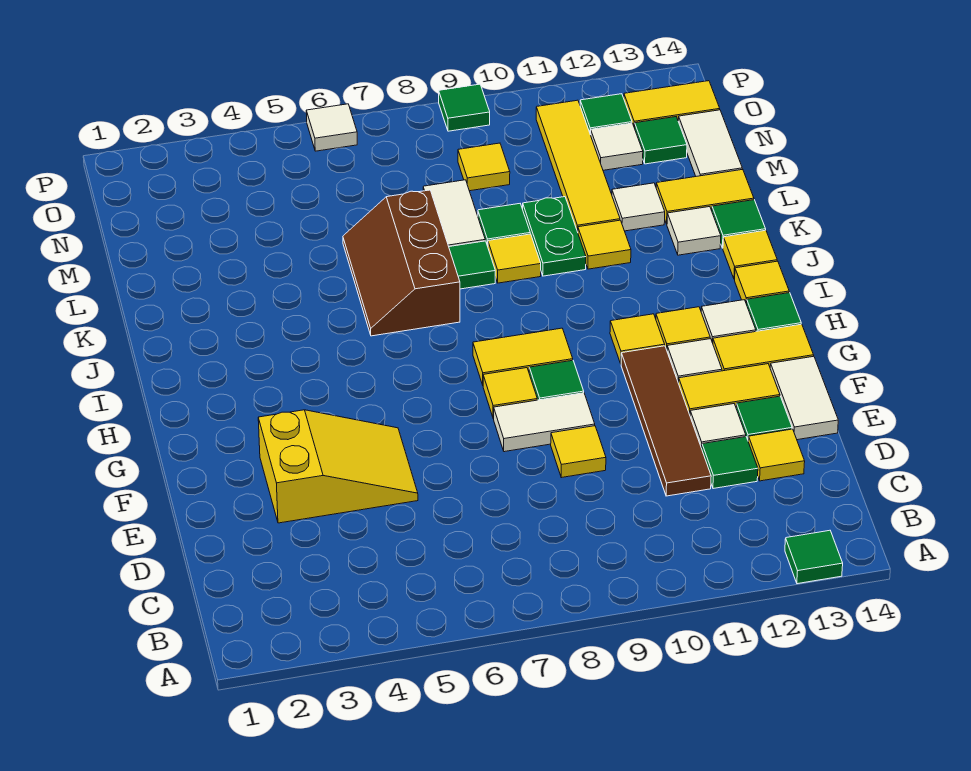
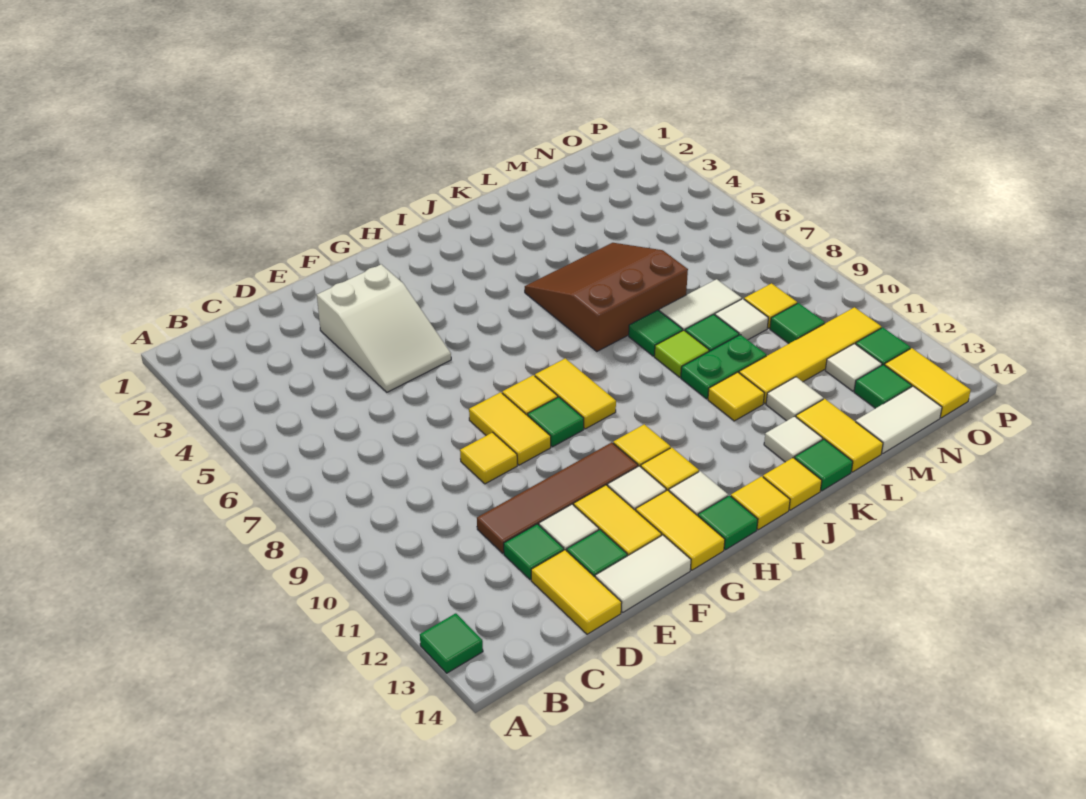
yellow tile D13 level 1 -> yellow tile D13:D14 level 1
yellow slope E3:F5 level 1 top 3 -> white slope E3:F5 level 1 top 3
white tile F8:F9 level 1 -> yellow tile F8:F9 level 1
brown slope J6:L7 level 1 top 7 -> brown slope J5:L7 level 1 top 7
yellow tile K9 level 1 -> lime tile K9 level 1
white tile P6 level 1 -> white tile M9 level 1
green tile P9 level 1 -> green tile N10 level 1

